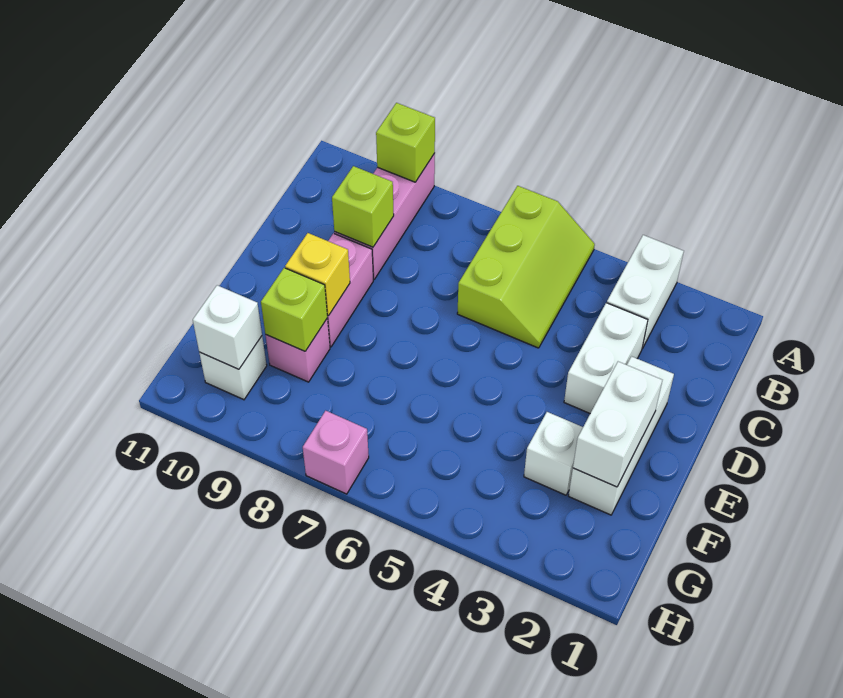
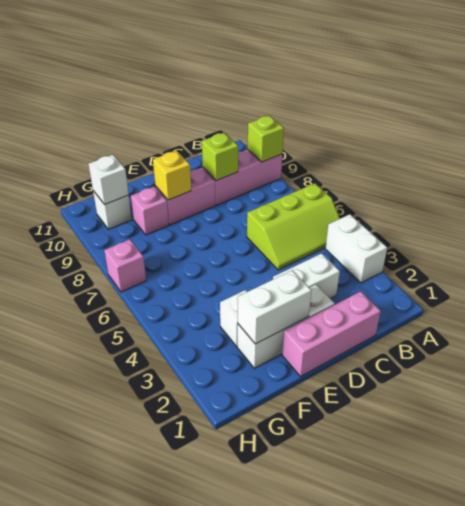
white brick A3:B3 level 1 -> white brick A3:A4 level 1
none -> pink brick C1:E1 level 1
lime brick F9 level 2 -> none

